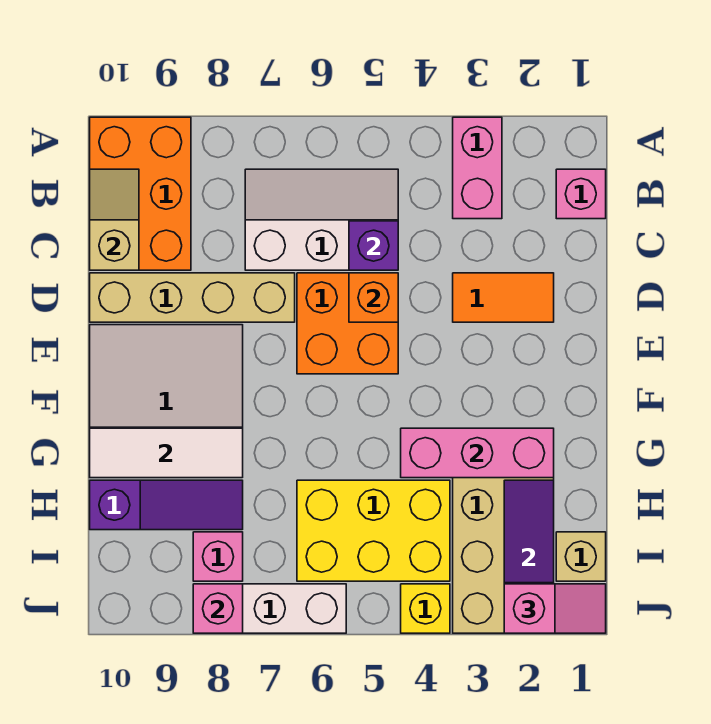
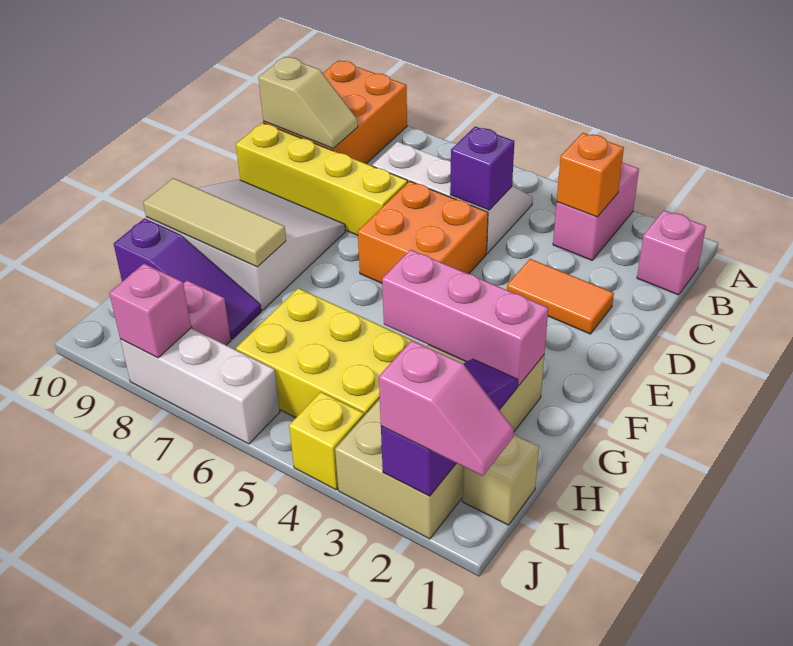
tan slope B10:C10 level 2 top C -> tan slope C9:C10 level 2 top 10
orange brick D5 level 2 -> orange brick B3 level 2
tan brick D7:D10 level 1 -> yellow brick D7:D10 level 1
white tile G8:G10 level 2 -> tan tile G8:G10 level 2

